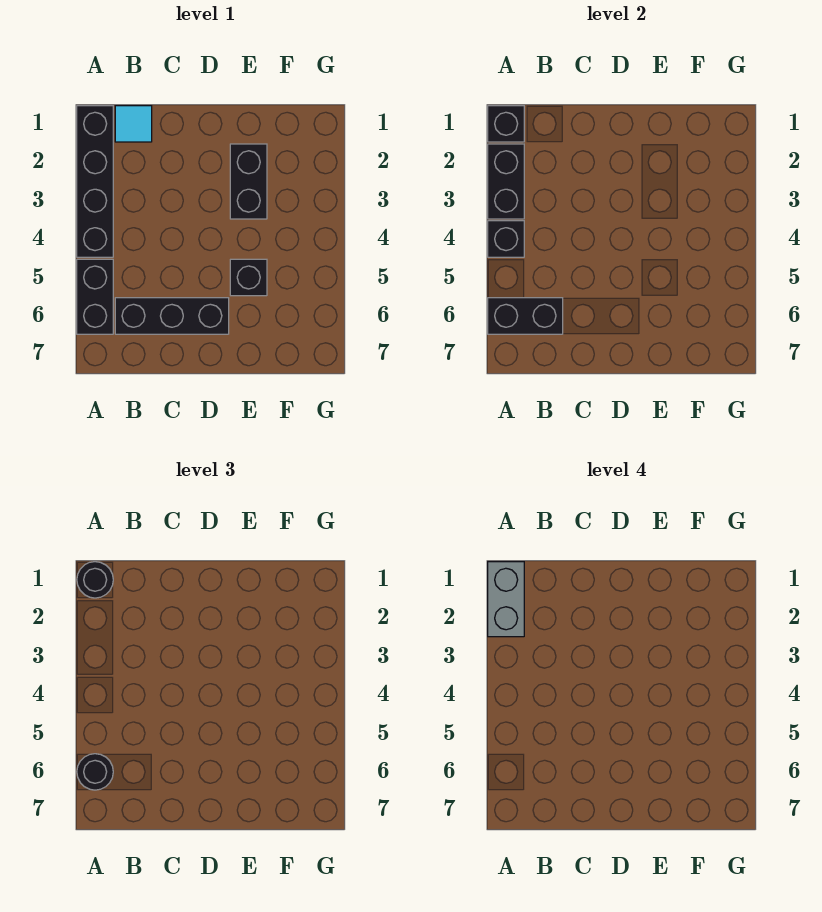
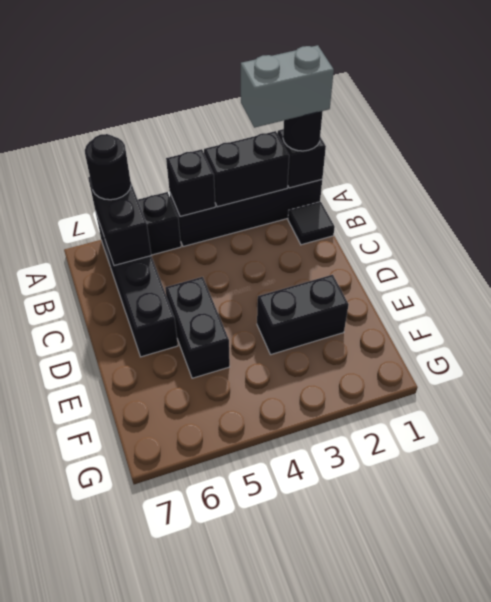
cyan tile B1 level 1 -> black tile B1 level 1
black brick E5 level 1 -> black brick D5:E5 level 1

